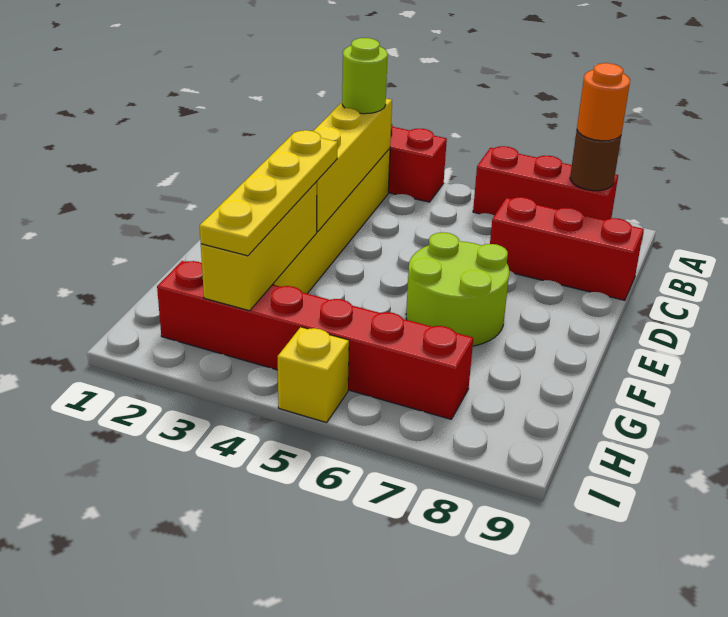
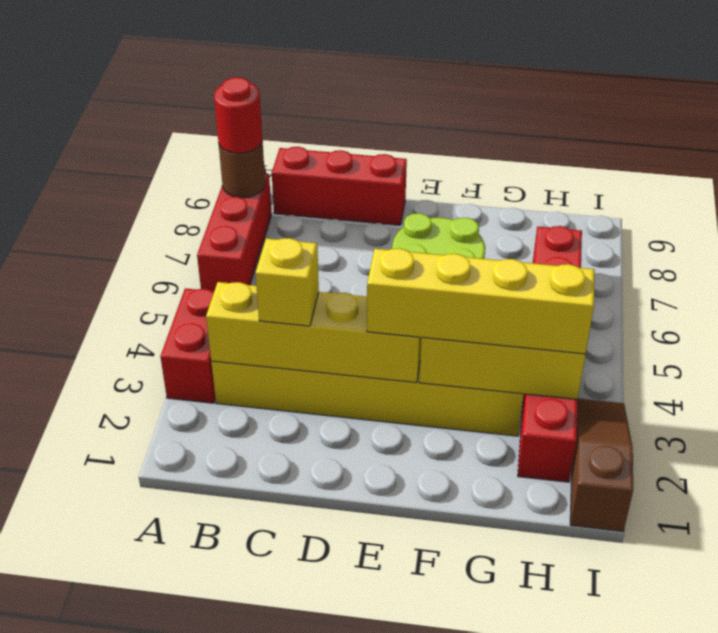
orange round brick A8 level 3 -> red round brick A8 level 3
lime round brick B3 level 3 -> none
red brick C7:C9 level 1 -> red brick B9:D9 level 1
yellow plate E3:H3 level 3 -> yellow brick E3:H3 level 3
none -> brown slope I1:I3 level 1 top 1
yellow brick I5 level 1 -> yellow brick C3 level 3

